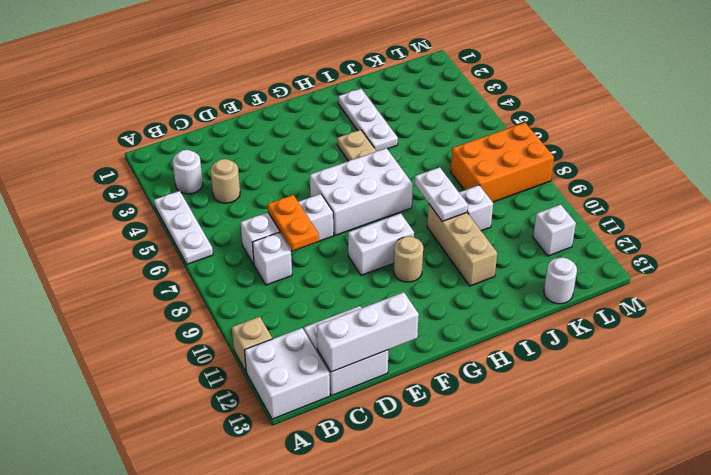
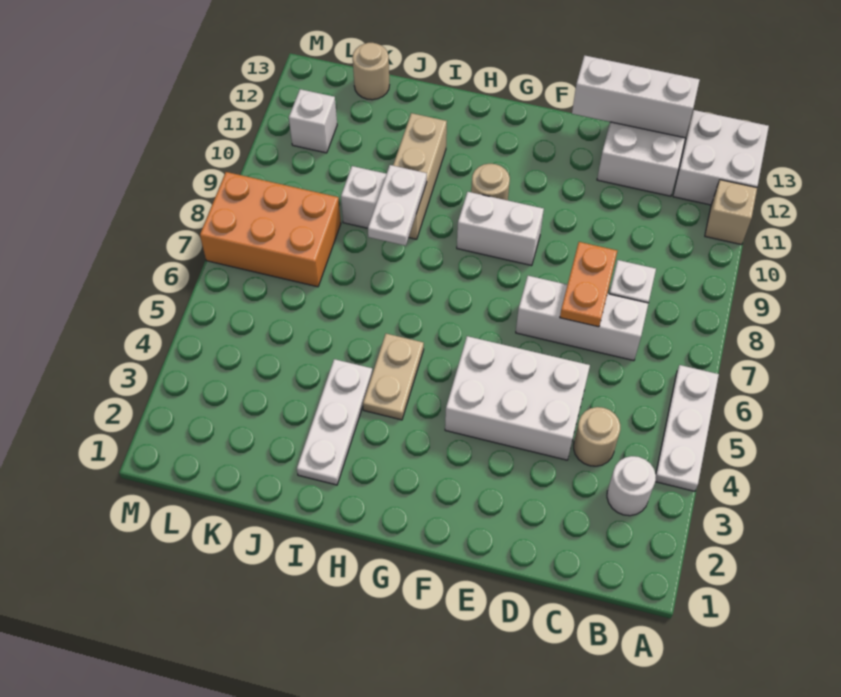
white brick F6:H7 level 1 -> white brick D4:F5 level 1
white round brick K13 level 1 -> tan round brick K13 level 1

